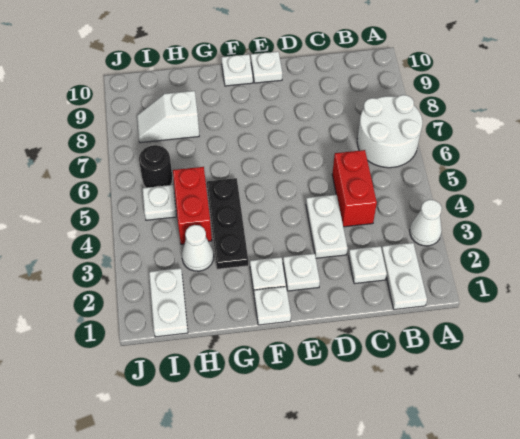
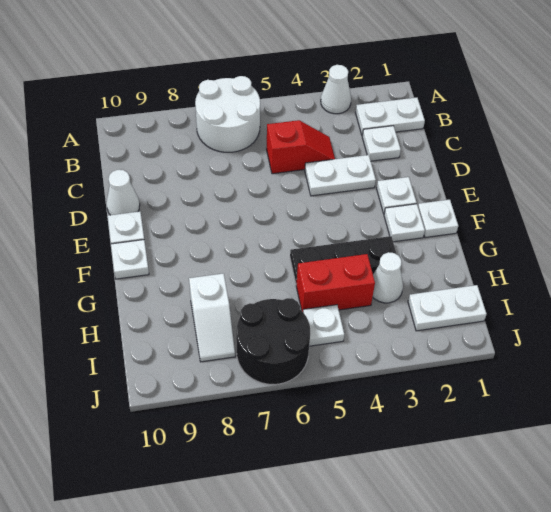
red brick C4:C5 level 1 -> red slope C4:C5 level 1 top 5
none -> white cone D10 level 1
black round brick I6 level 1 -> black round brick I6:J7 level 1

